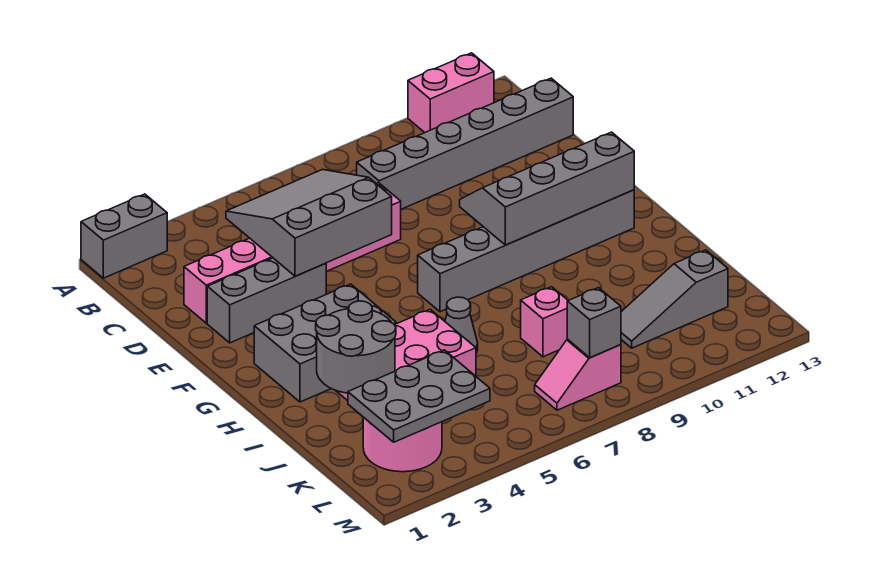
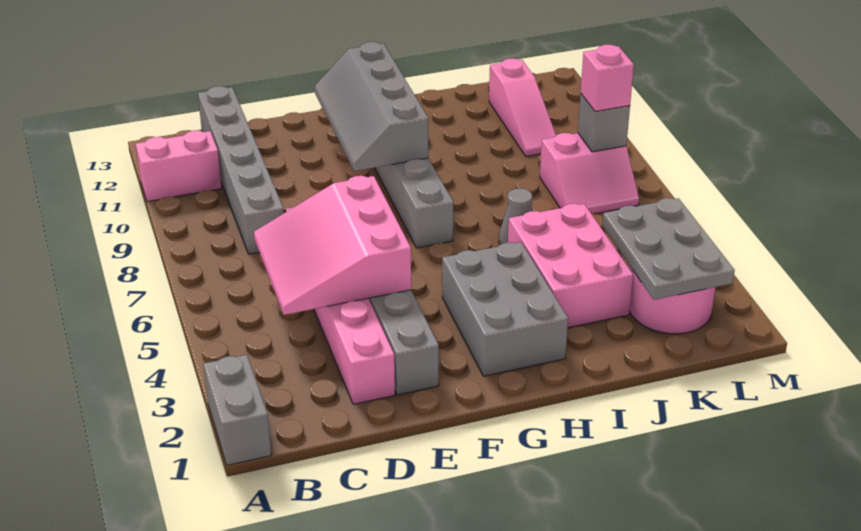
pink brick A11:A12 level 1 -> pink brick A11:B11 level 1
grey slope C4:E6 level 2 top E -> pink slope C4:E6 level 2 top E
grey round brick I2:J3 level 2 -> none
pink brick J8 level 1 -> pink brick L8 level 3
grey slope K10:K12 level 1 top 12 -> pink slope K10:K12 level 1 top 12
pink slope L7:L8 level 1 top 8 -> pink slope K7:L8 level 1 top 8

